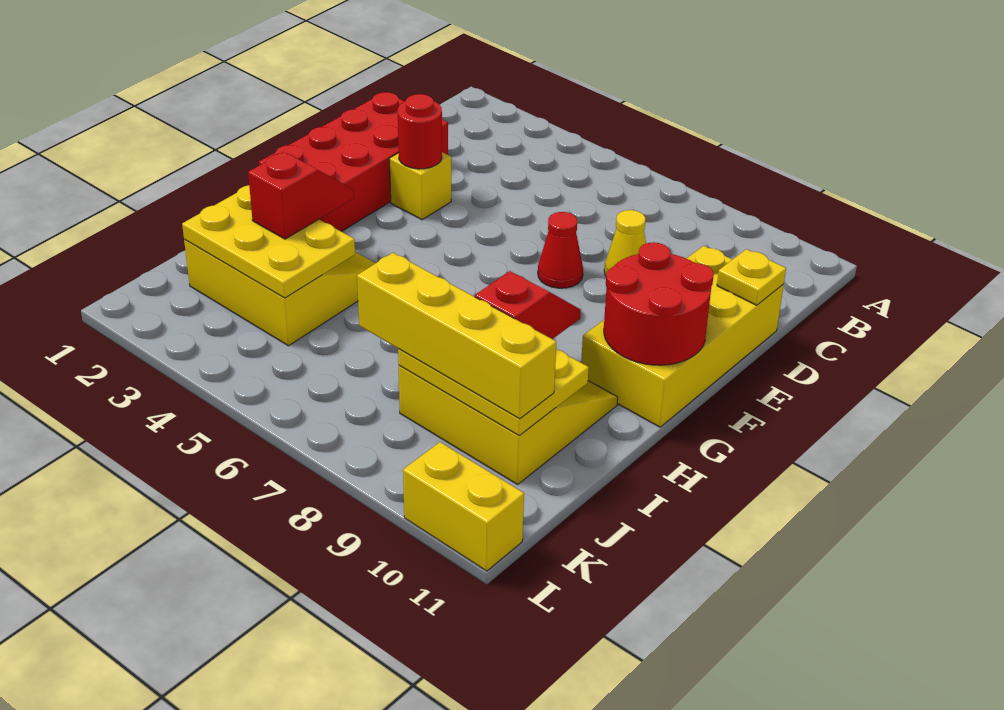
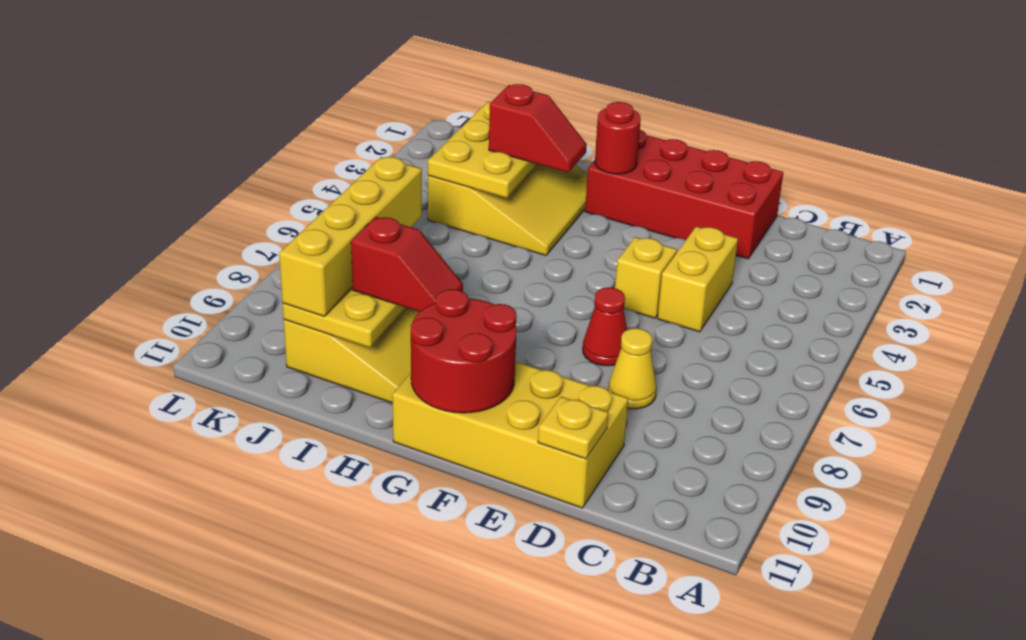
yellow brick E3 level 1 -> yellow brick E5 level 1
red round brick E3 level 2 -> red round brick G2 level 2
yellow brick L10:L11 level 1 -> yellow brick D4:D5 level 1

